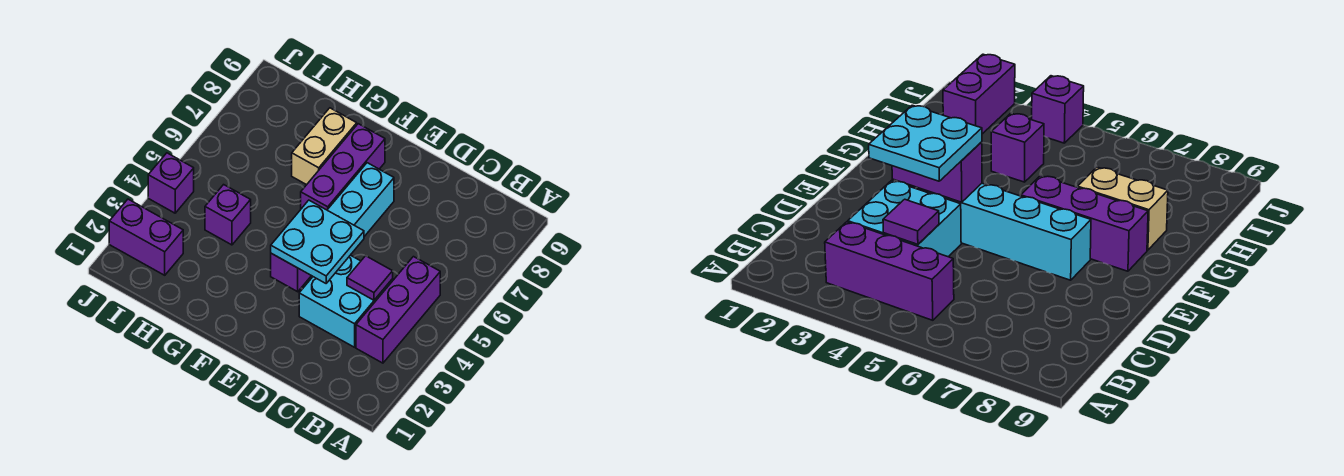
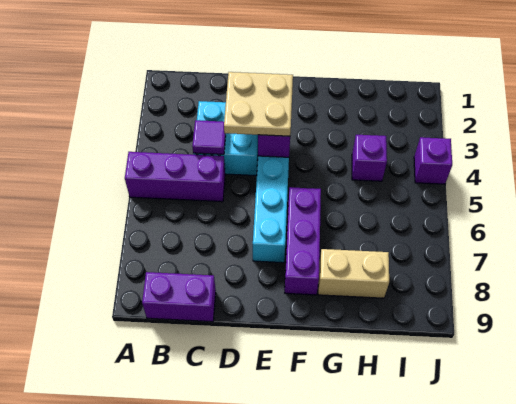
purple brick B3:B5 level 1 -> purple brick A5:C5 level 1
cyan plate D3:E4 level 3 -> tan plate D3:E4 level 3
tan brick G7:G8 level 1 -> tan brick G8:H8 level 1
purple brick I2:J2 level 1 -> purple brick B9:C9 level 1

